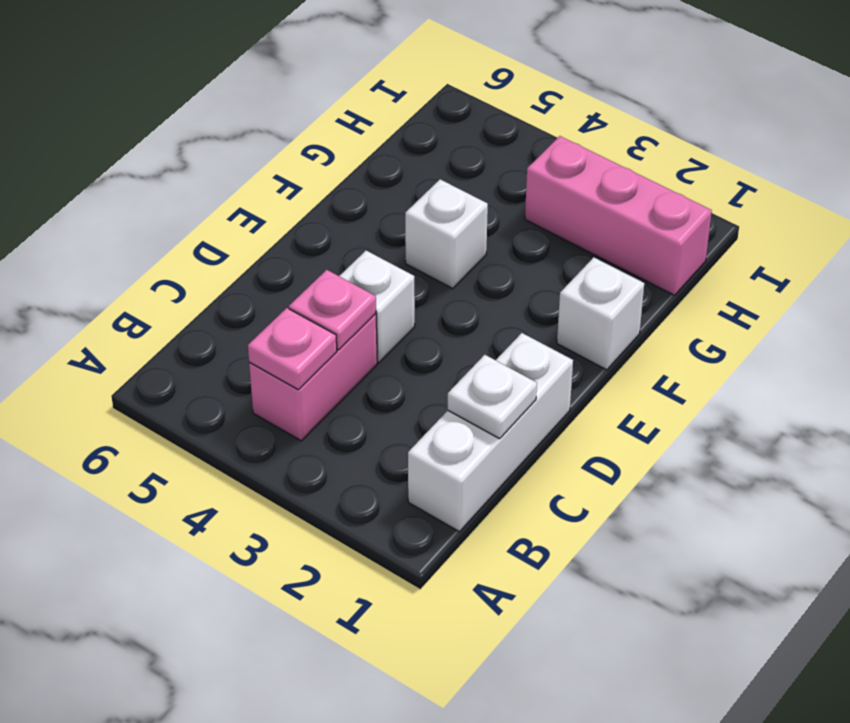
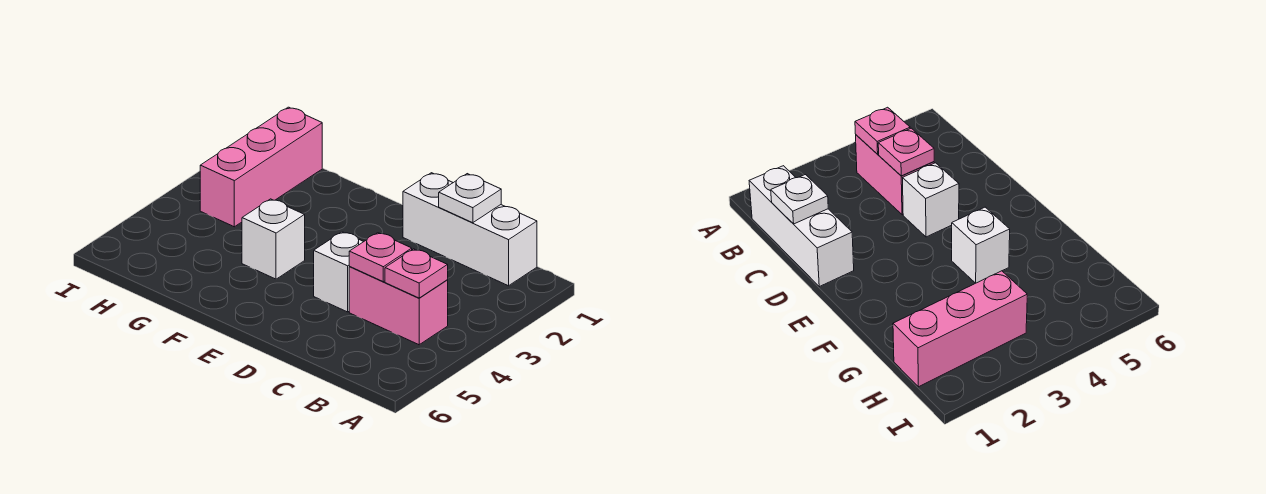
white brick F1 level 1 -> none

